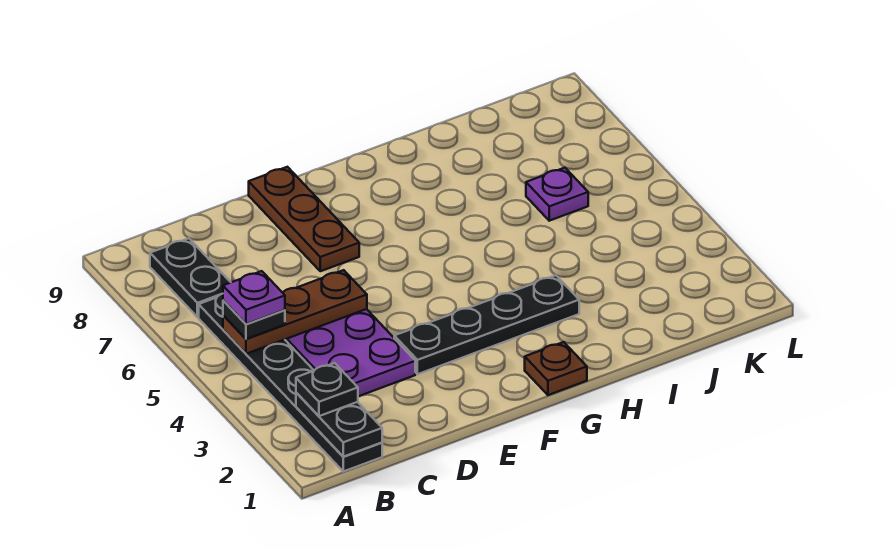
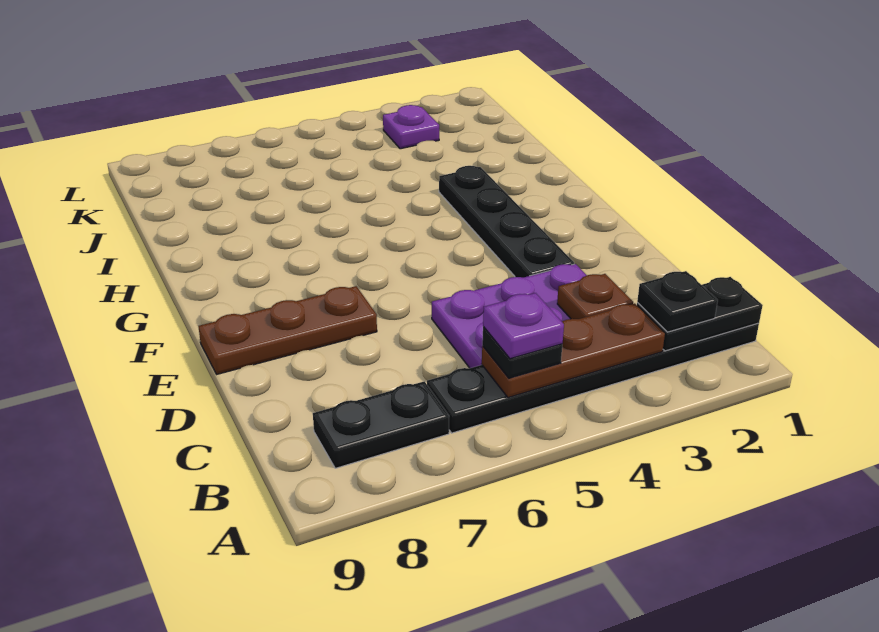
brown plate B5:D5 level 2 -> brown plate B3:B5 level 2
brown plate G1 level 1 -> brown plate C3 level 2
purple plate J6 level 1 -> purple plate K3 level 1

